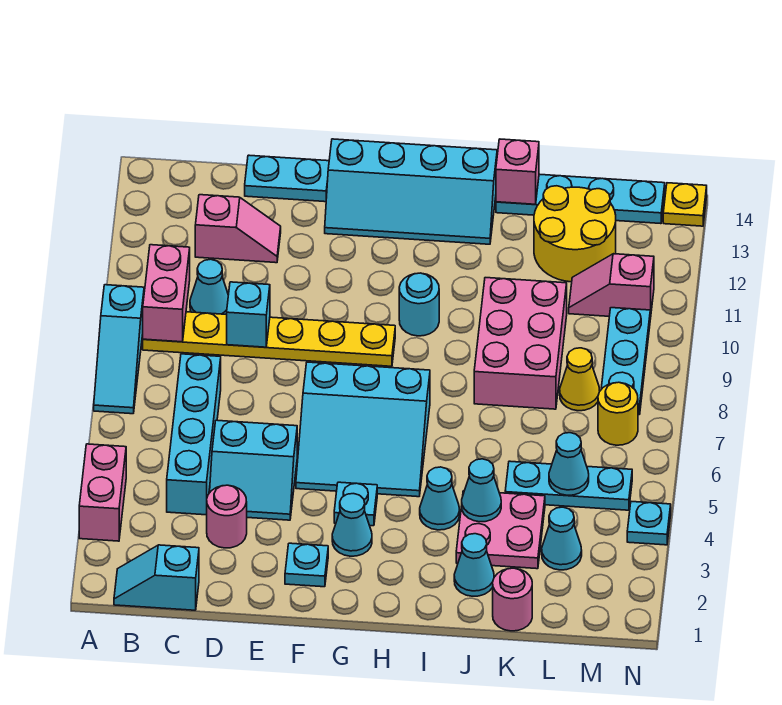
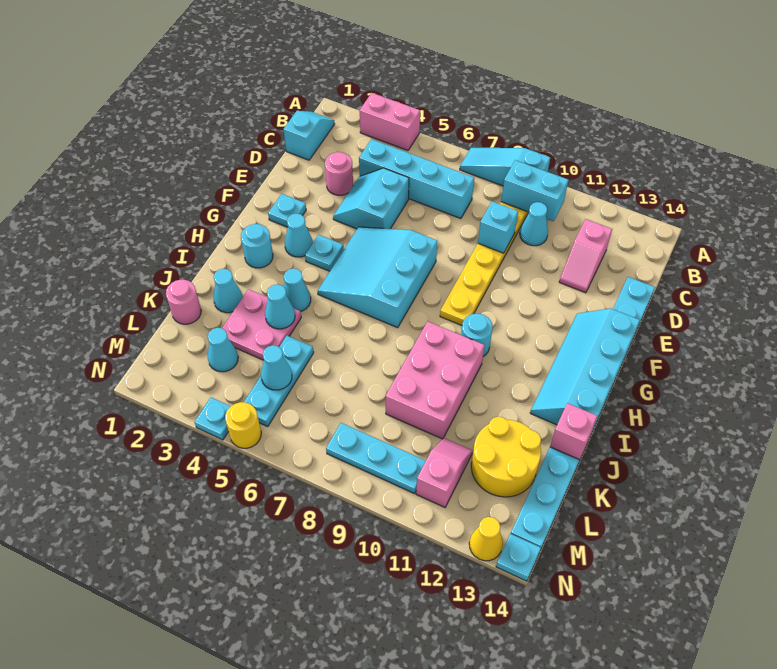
pink brick B9:B10 level 2 -> cyan brick B9:B10 level 2
none -> cyan round brick H2 level 1
pink brick J8:K10 level 1 -> pink brick I9:K10 level 1
yellow cone L8 level 1 -> yellow cone N13 level 1
yellow round brick M7 level 1 -> yellow round brick N5 level 1
yellow plate N14 level 1 -> cyan plate N14 level 1

